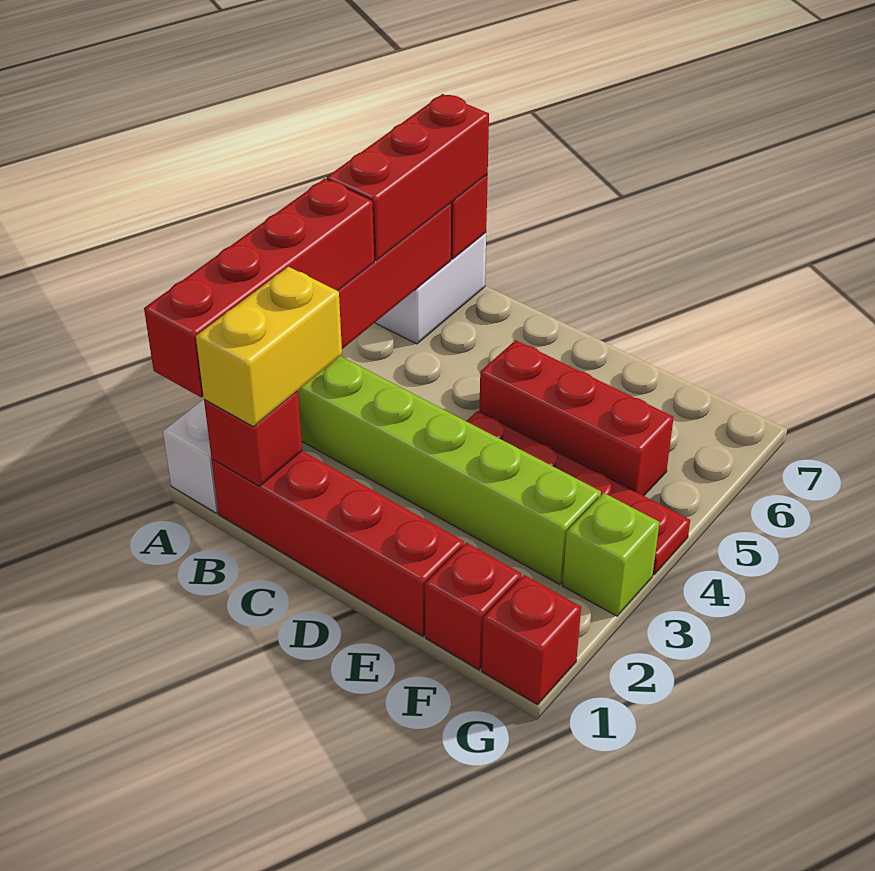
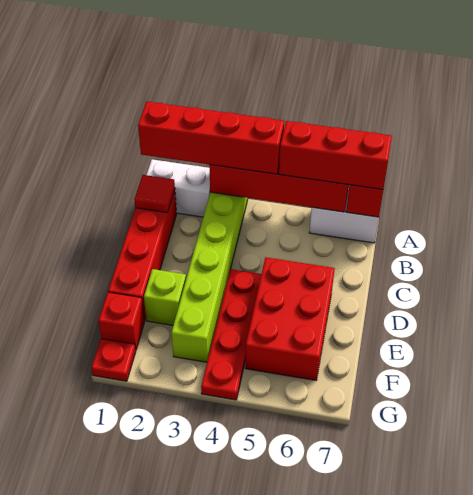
red brick B1 level 2 -> red tile B1 level 2
yellow brick B1:B2 level 3 -> none
red brick D5:F5 level 1 -> red brick D5:F6 level 1
red brick G1 level 1 -> red plate G1 level 1
lime brick G3 level 1 -> lime brick E2 level 1

